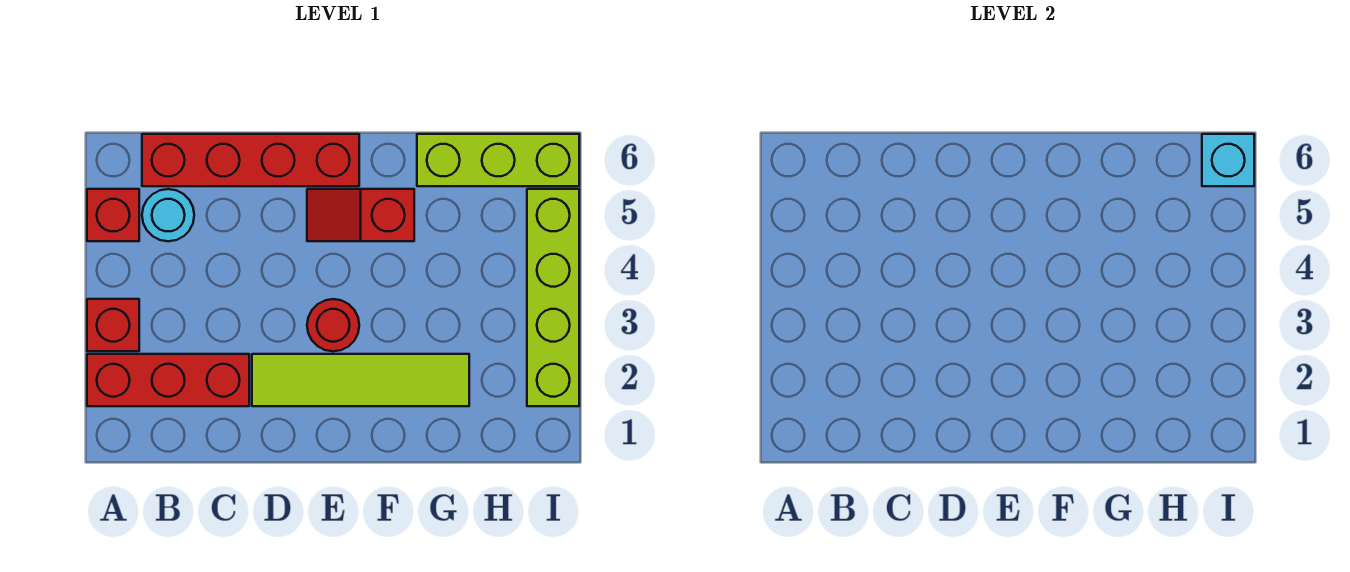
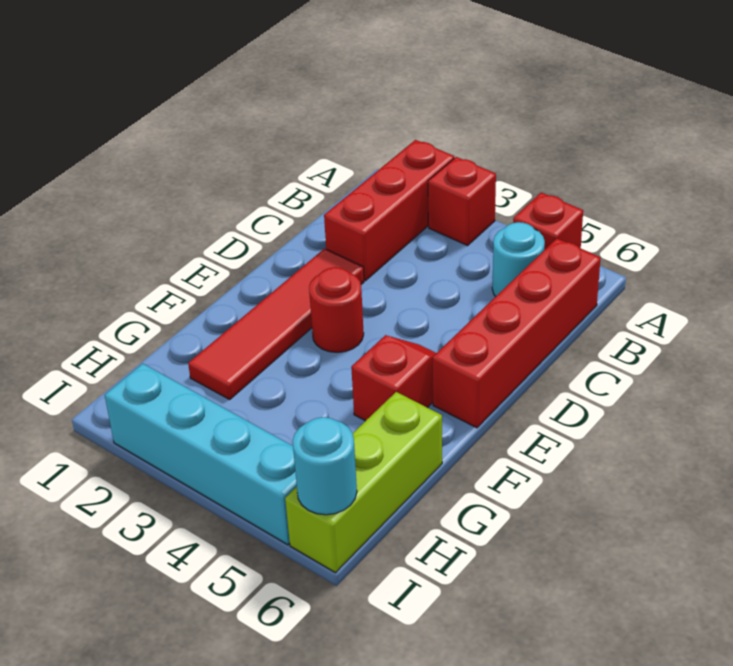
lime tile D2:G2 level 1 -> red tile D2:G2 level 1
lime brick I2:I5 level 1 -> cyan brick I2:I5 level 1
cyan brick I6 level 2 -> cyan round brick I6 level 2

